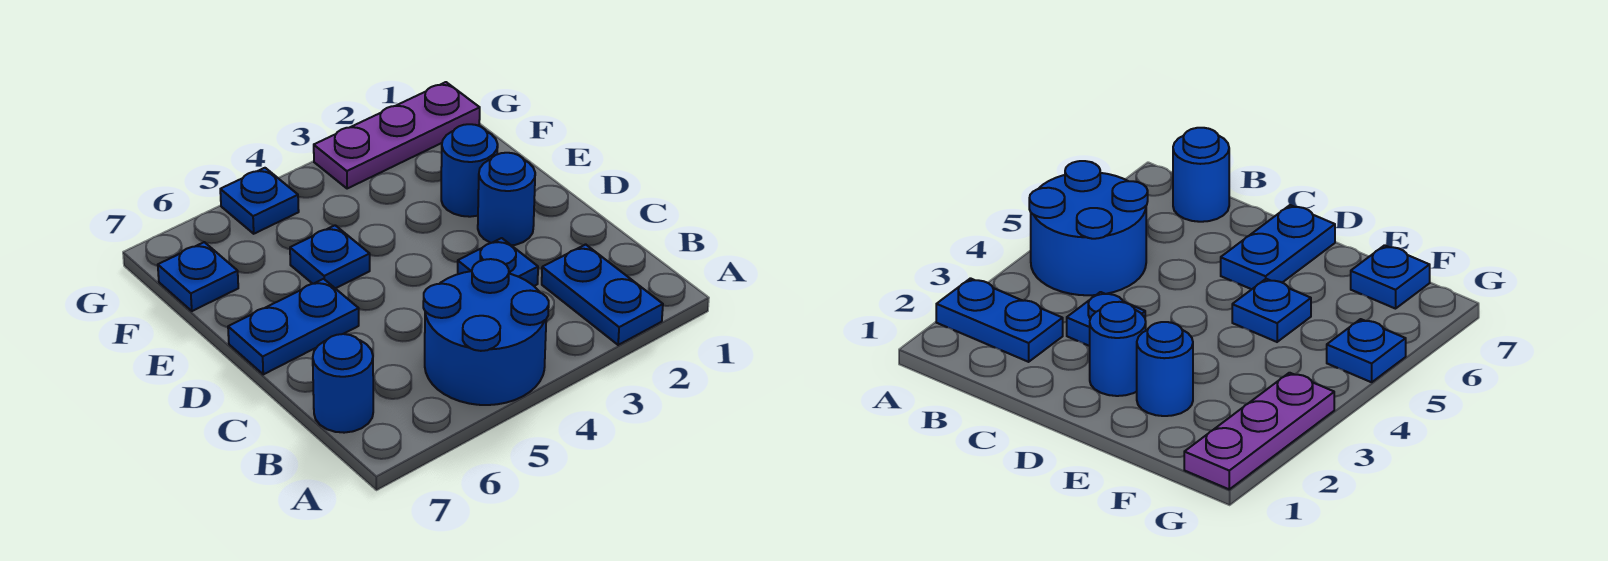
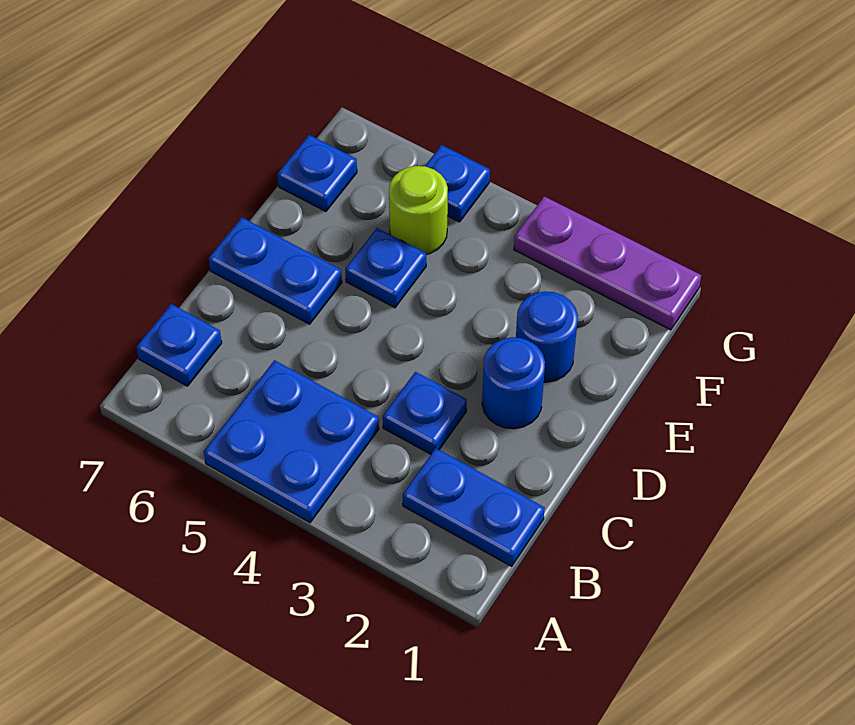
blue plate A2:B2 level 1 -> blue plate B1:B2 level 1
blue round brick A4:B5 level 1 -> blue plate A4:B5 level 1
blue round brick B7 level 1 -> blue plate B7 level 1
none -> lime round brick F5 level 1

